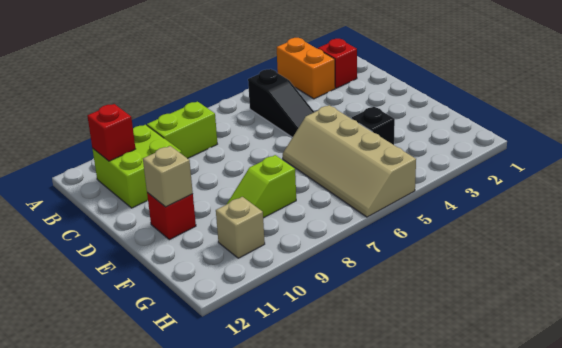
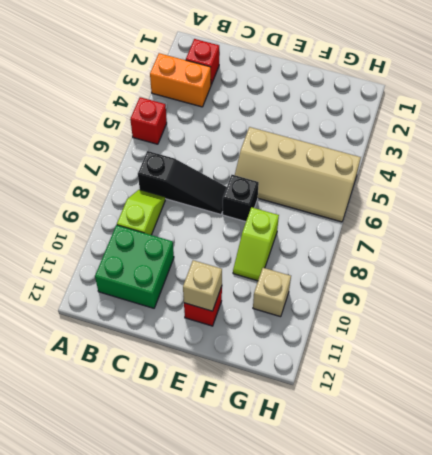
black slope B5:D5 level 1 top B -> black slope B7:D7 level 1 top B
lime brick B8:B9 level 1 -> lime slope B8:B9 level 1 top 9
lime brick B10:C11 level 1 -> green brick B10:C11 level 1
red brick B11 level 2 -> red brick A5 level 1
black brick F4 level 1 -> black brick E7 level 1

